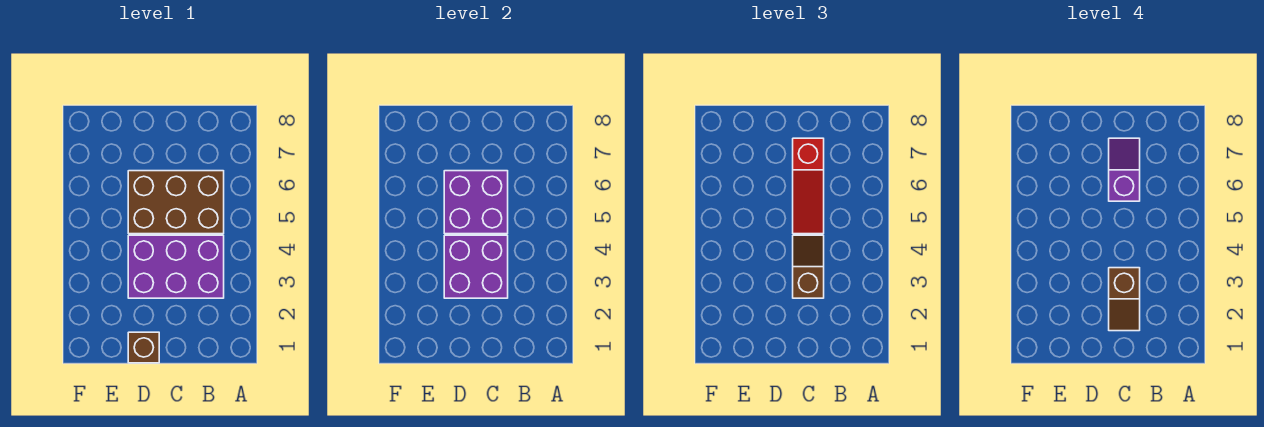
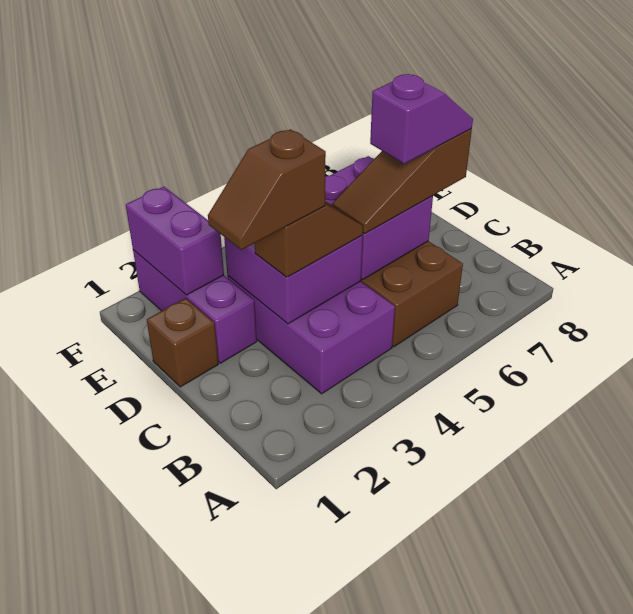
red slope C5:C7 level 3 top 7 -> brown slope C5:C7 level 3 top 7
none -> purple brick D2:F2 level 1
none -> purple brick E2:F2 level 2

